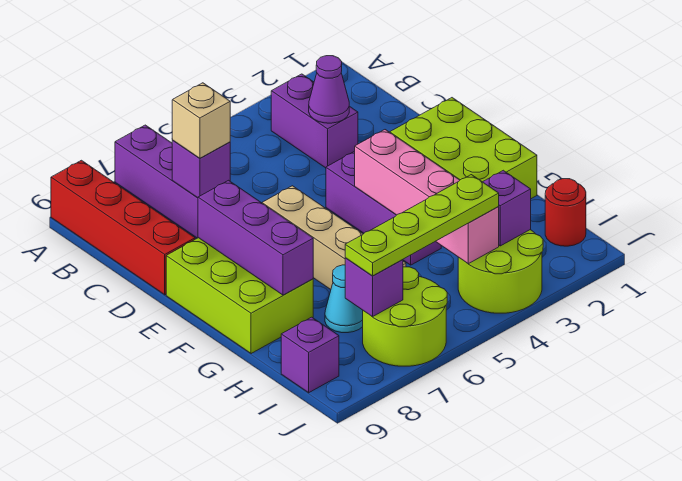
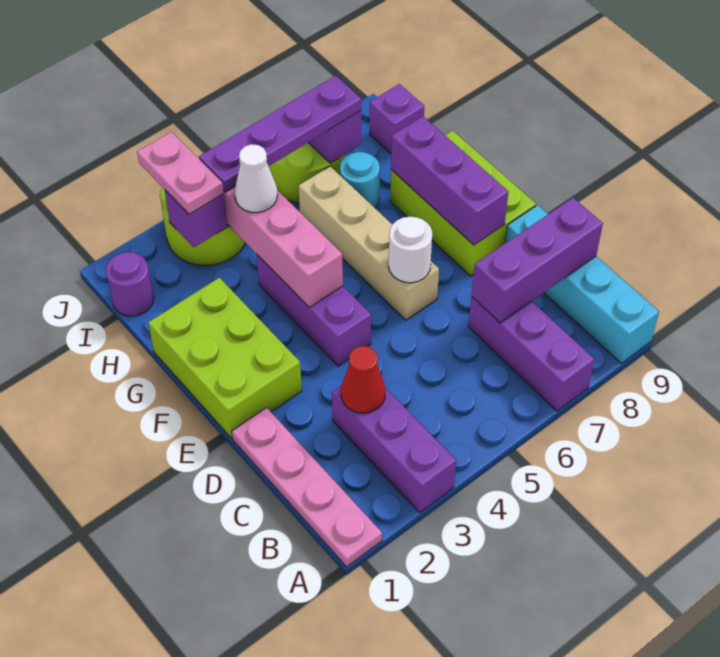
none -> pink plate A1:D1 level 1
red brick A9:D9 level 1 -> cyan brick A9:D9 level 1
purple brick B3:C3 level 1 -> purple brick A3:C3 level 1
purple cone C3 level 2 -> red cone C3 level 2
purple brick C7 level 2 -> purple brick C7:C9 level 2
tan brick C7 level 3 -> none
none -> white round brick E6 level 2
none -> white cone H4 level 3
cyan cone H7 level 1 -> cyan round brick H7 level 1
red round brick I1 level 1 -> purple round brick I1 level 1
none -> pink plate I3:J3 level 3
lime plate I4:I7 level 3 -> purple plate I4:I7 level 3

